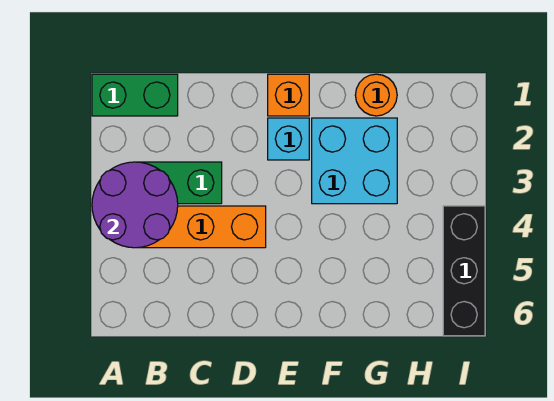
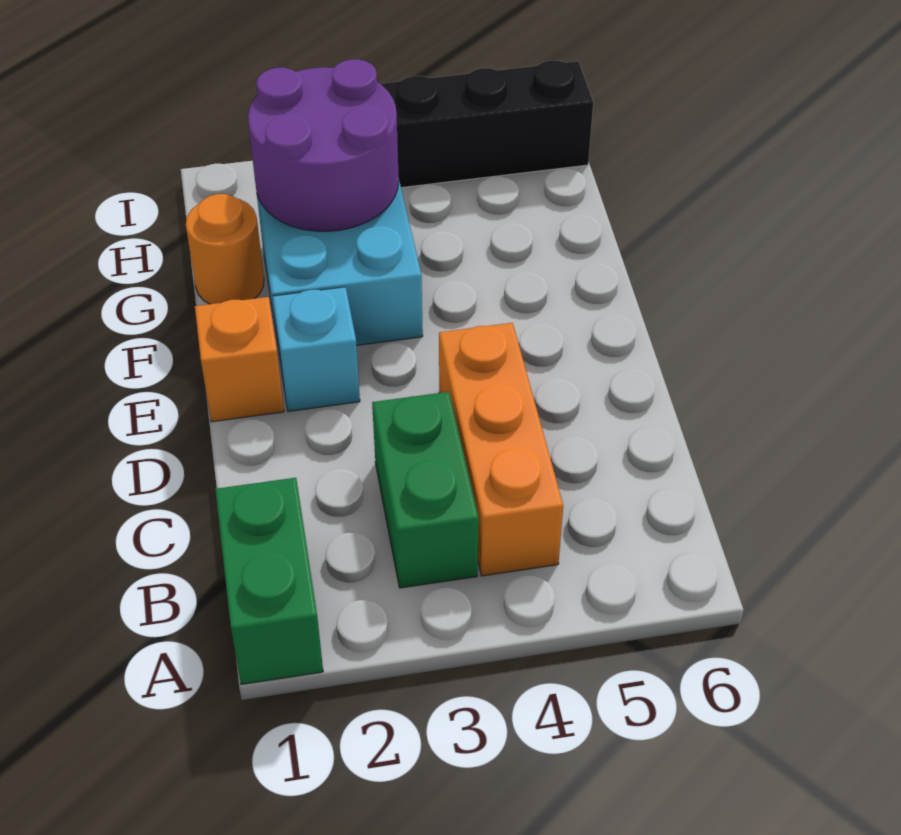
purple round brick A3:B4 level 2 -> purple round brick G2:H3 level 2

